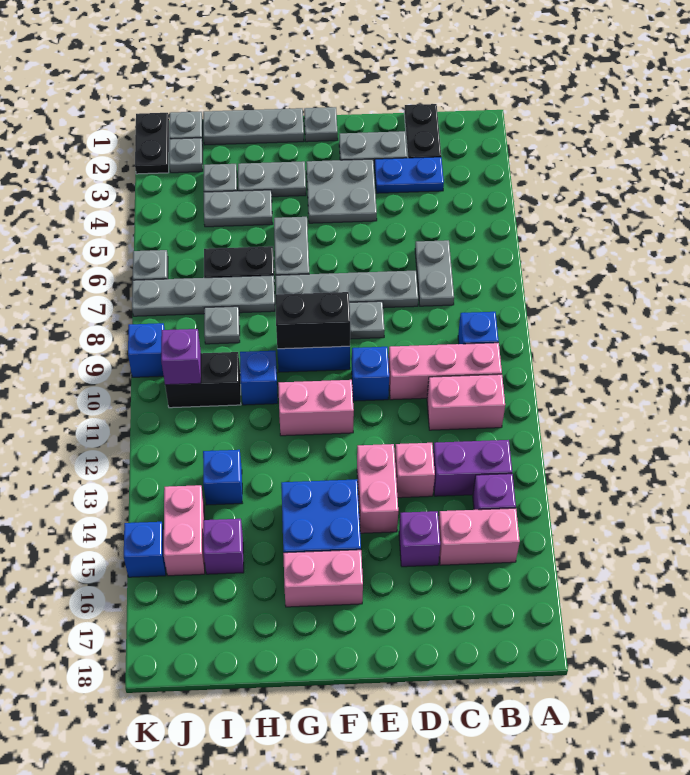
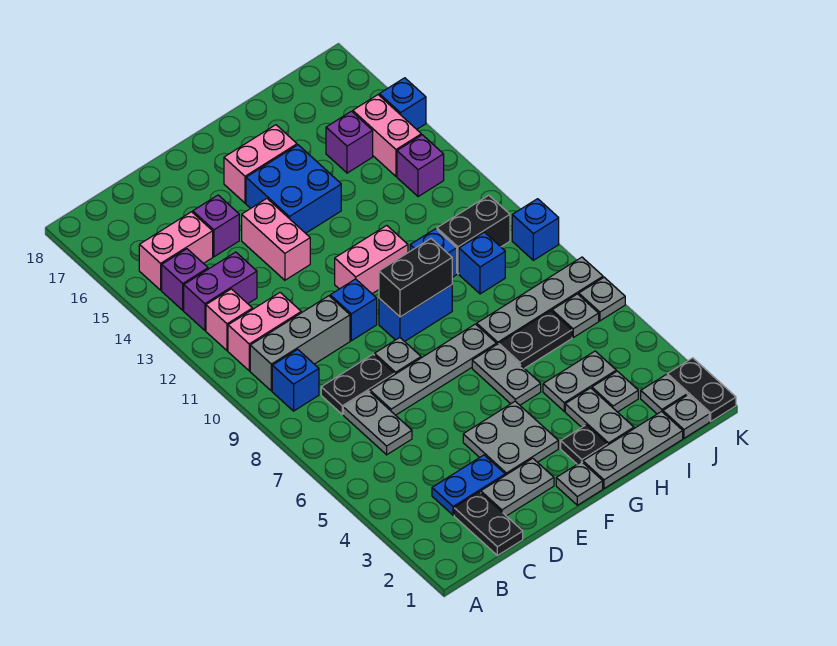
pink brick B10:D10 level 1 -> grey brick B10:D10 level 1
none -> black plate C8:D8 level 1
pink brick D13 level 1 -> pink brick B12 level 1
none -> black plate G2 level 1
grey plate G3:H3 level 1 -> grey plate H2:H3 level 1
grey plate I8 level 1 -> grey plate J6 level 1
blue brick I13 level 1 -> blue brick I9 level 1
purple brick J10 level 2 -> purple brick J13 level 1

